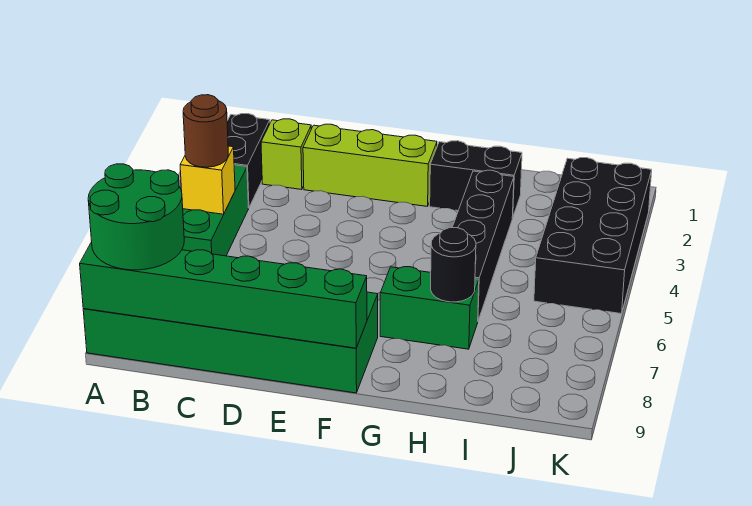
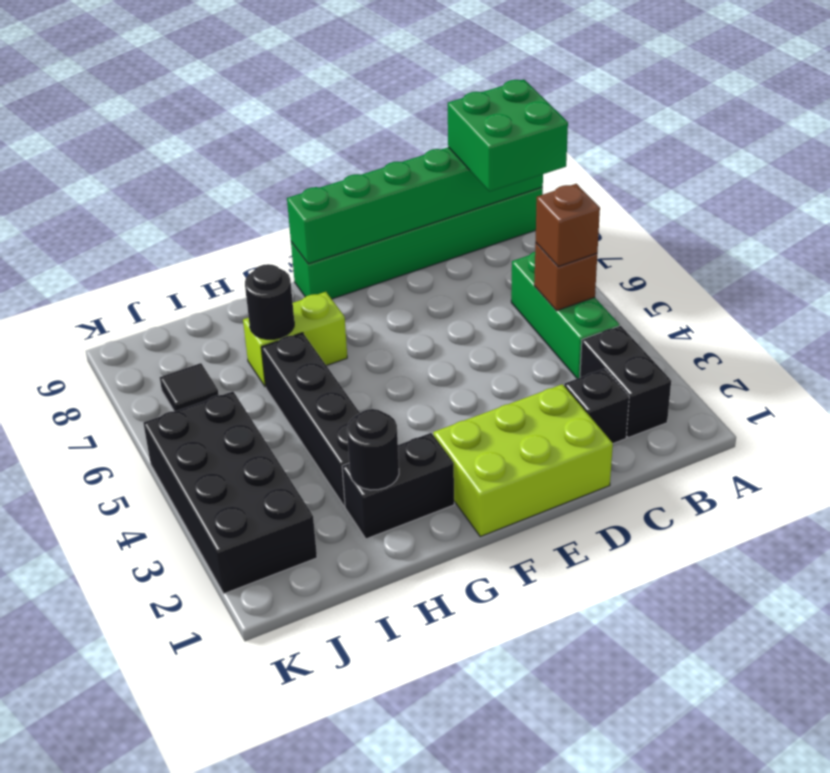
green brick A8:F9 level 1 -> green brick A9:F9 level 1
green round brick A8:B9 level 3 -> green brick A8:B9 level 3
yellow brick B5 level 2 -> brown brick B5 level 2
brown round brick B5 level 3 -> brown brick B5 level 3
lime brick C2 level 1 -> black brick C2 level 1
lime brick D2:F2 level 1 -> lime brick D1:F2 level 1
green brick G7:H7 level 1 -> lime brick G7:H7 level 1
none -> black round brick H2 level 2
none -> black tile J7 level 1

